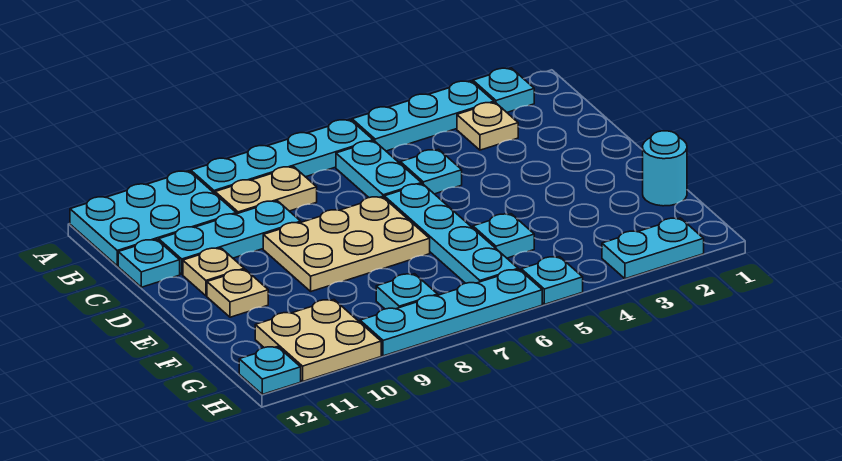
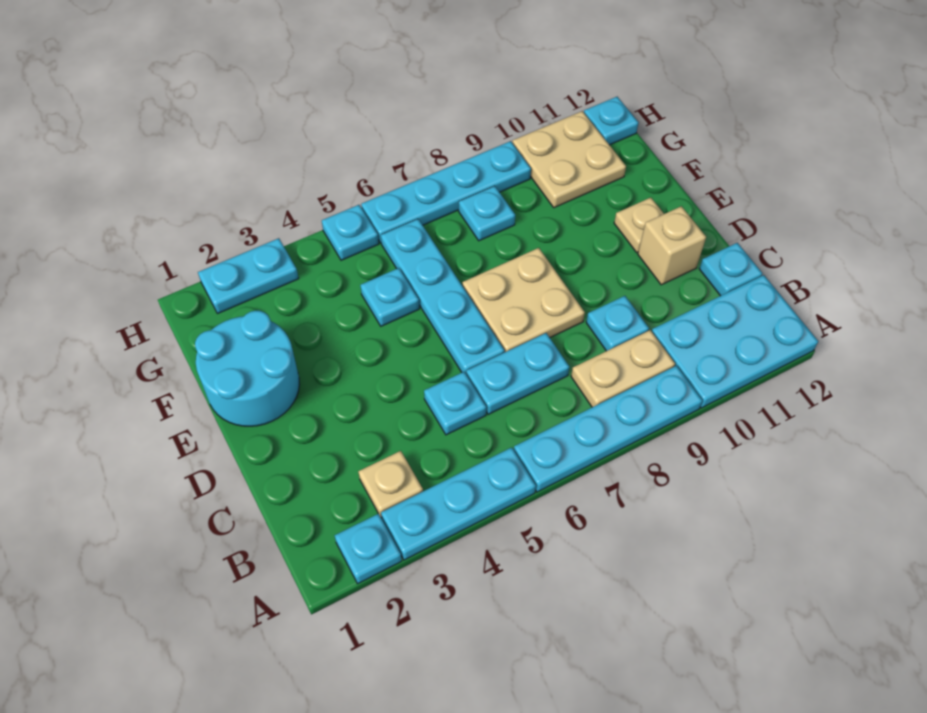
cyan plate B6:C6 level 1 -> cyan plate C6:C7 level 1
cyan plate C9:C11 level 1 -> cyan plate C9 level 1
tan plate D7:E9 level 1 -> tan plate D7:E8 level 1
tan plate D11 level 1 -> tan brick D11 level 1
cyan round brick F1 level 1 -> cyan round brick E1:F2 level 1

